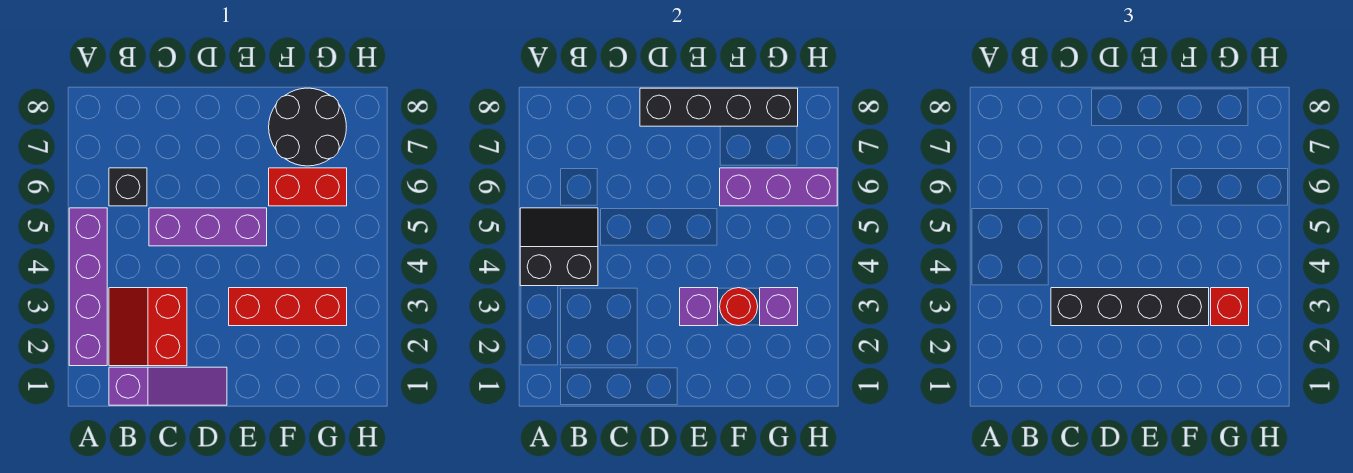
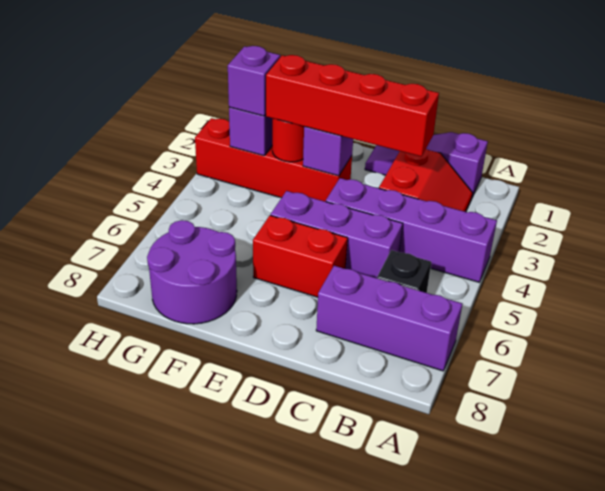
purple brick A2:A5 level 1 -> purple brick A4:D4 level 1
black slope A4:B5 level 2 top 4 -> none
black brick C3:F3 level 3 -> red brick C3:F3 level 3
black brick D8:G8 level 2 -> none
red brick E3:G3 level 1 -> red brick E3:H3 level 1
red brick F6:G6 level 1 -> red brick D6:E6 level 1
purple brick F6:H6 level 2 -> purple brick A7:C7 level 1
black round brick F7:G8 level 1 -> purple round brick F7:G8 level 1
red brick G3 level 3 -> purple brick G3 level 3

